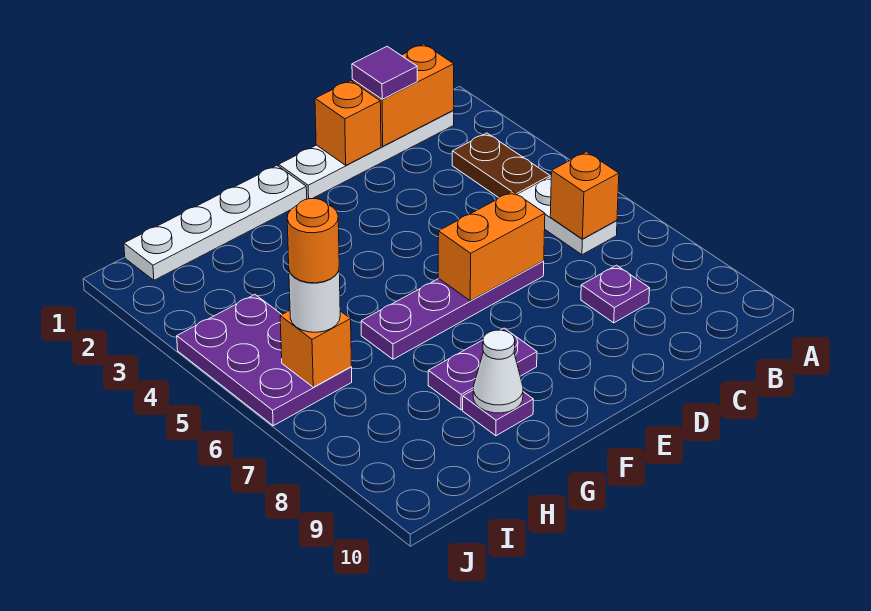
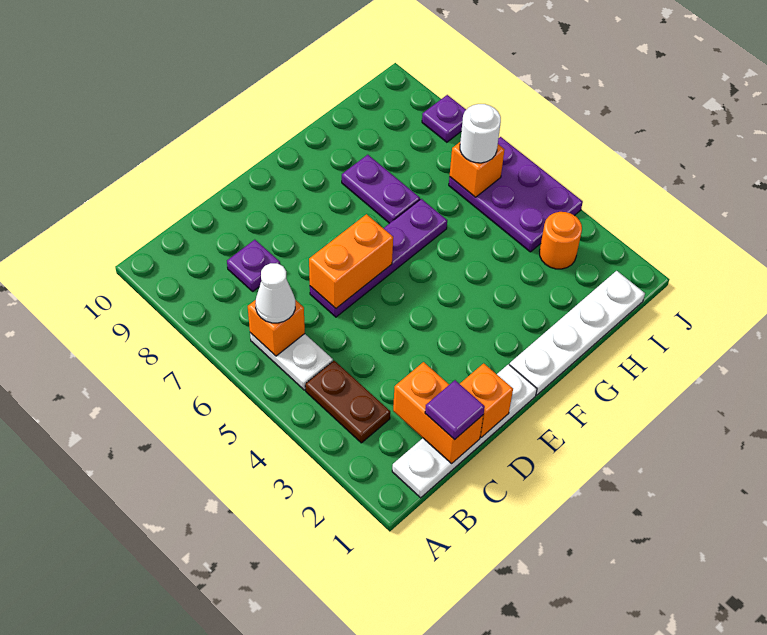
orange brick B1:C1 level 2 -> orange brick C1:C2 level 2
purple plate F8:G8 level 1 -> purple plate G7:G8 level 1
purple plate G9 level 1 -> purple plate J8 level 1
white cone G9 level 2 -> white cone B6 level 3
orange round brick I6 level 4 -> orange round brick I3 level 1

